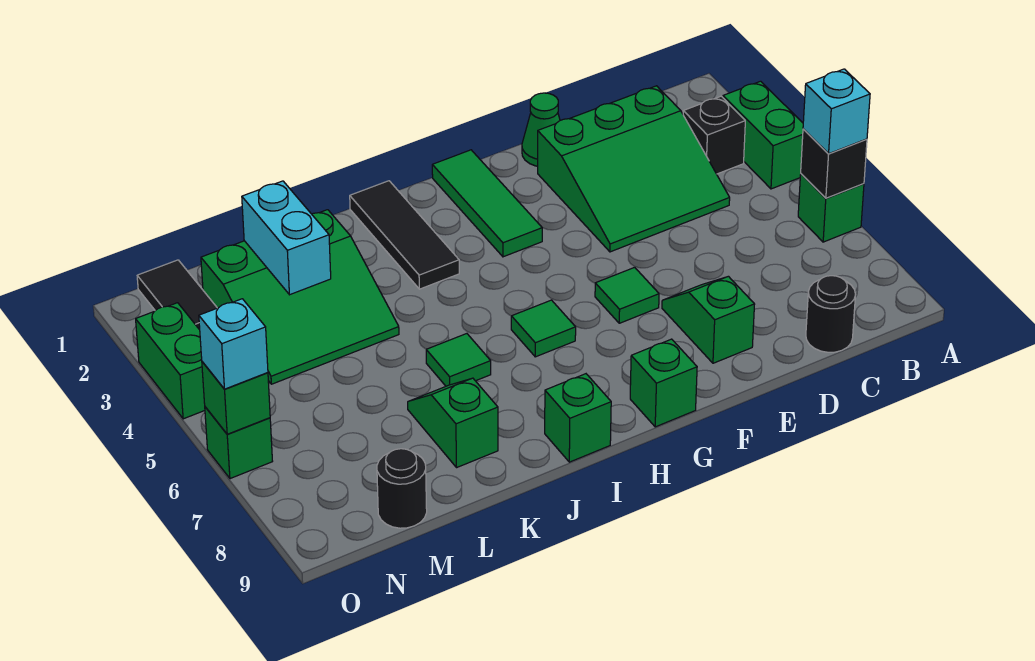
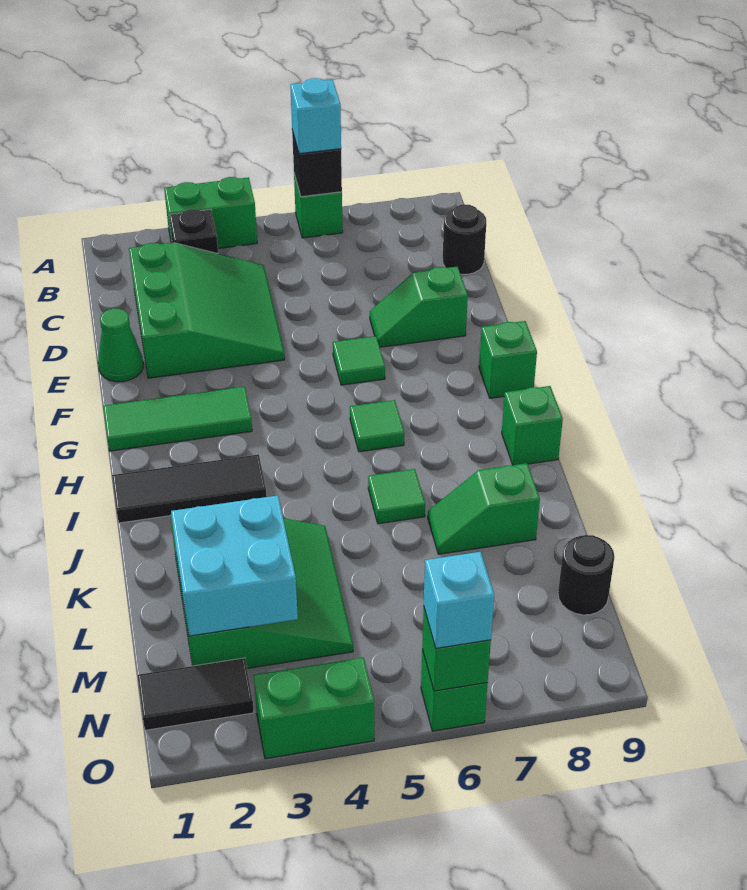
cyan brick L2:L3 level 2 -> cyan brick L2:M3 level 2

